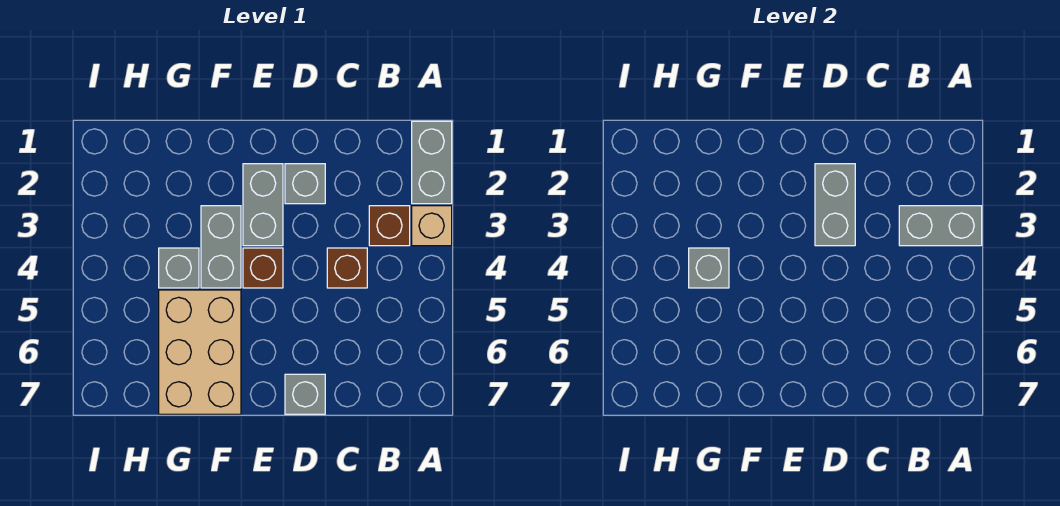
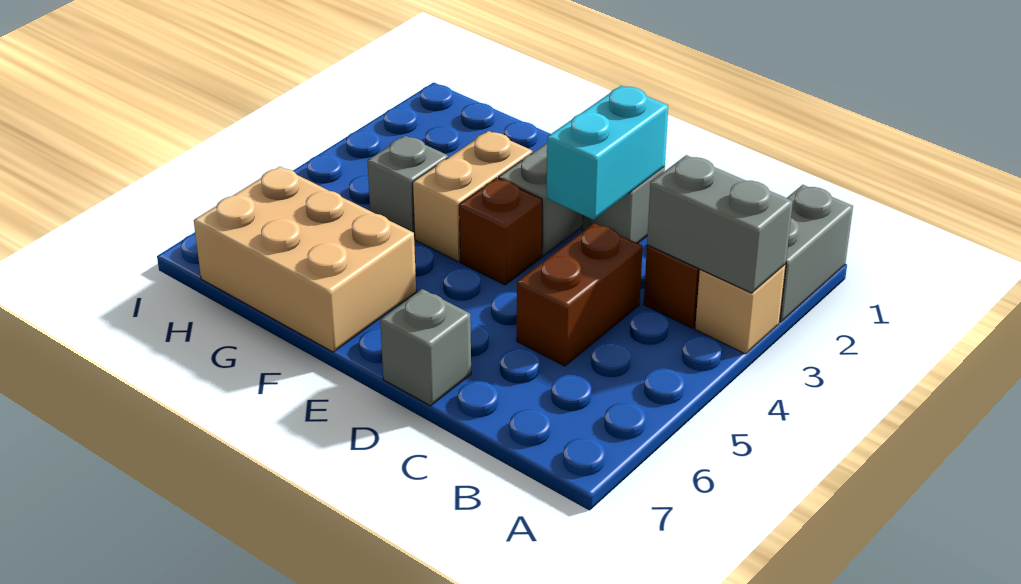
brown brick C4 level 1 -> brown brick C4:C5 level 1
grey brick D2:D3 level 2 -> cyan brick D2:D3 level 2
grey brick F3:F4 level 1 -> tan brick F3:F4 level 1
tan brick F5:G7 level 1 -> tan brick F6:H7 level 1
grey brick G4 level 2 -> none

